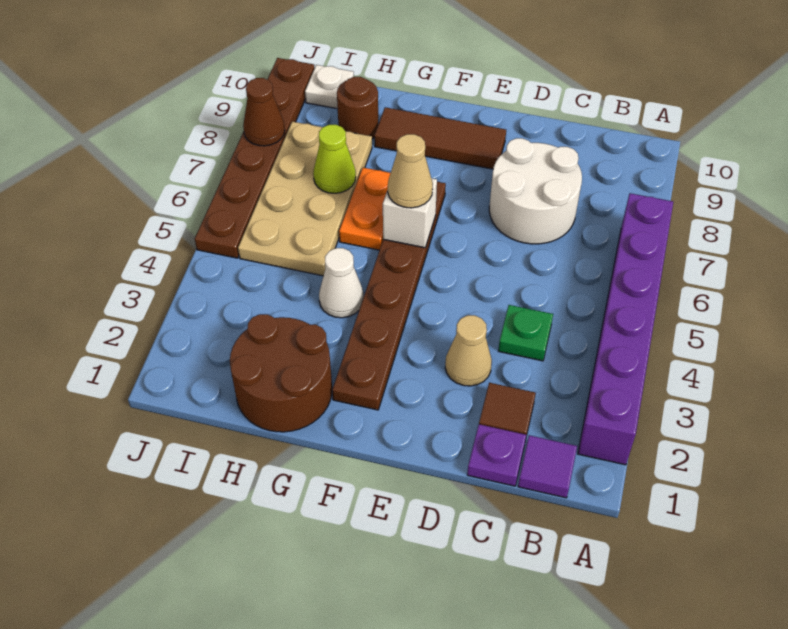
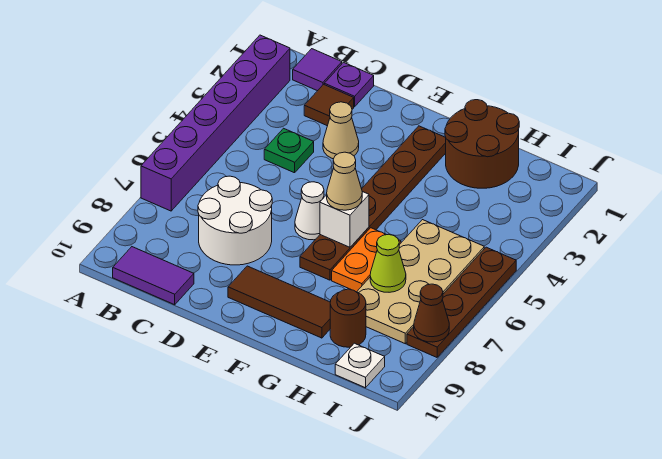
none -> purple tile B10:C10 level 1
white cone G4 level 1 -> white cone E6 level 1
brown plate J5:J10 level 1 -> brown plate J5:J8 level 1

